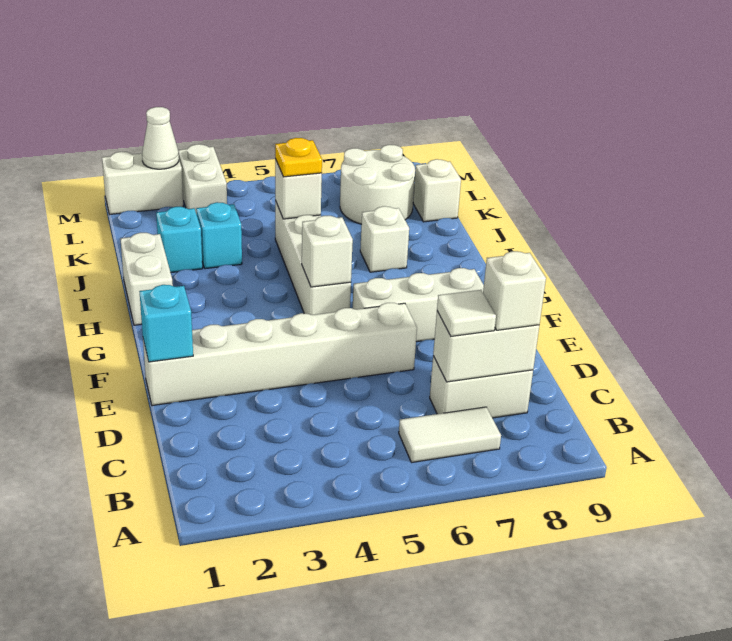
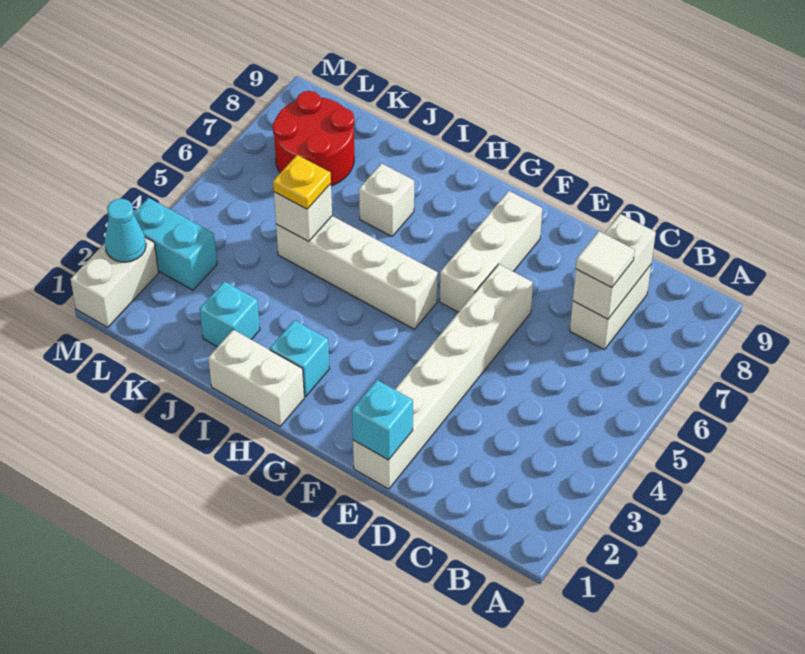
white tile B6:B7 level 1 -> none
white brick C8 level 3 -> none
white brick G5 level 2 -> none
cyan brick J3 level 1 -> cyan brick H2 level 1
white round brick K7:L8 level 1 -> red round brick K7:L8 level 1
white brick K9 level 1 -> none
white brick L3:M3 level 1 -> cyan brick L3:M3 level 1
white cone M2 level 2 -> cyan cone M2 level 2

